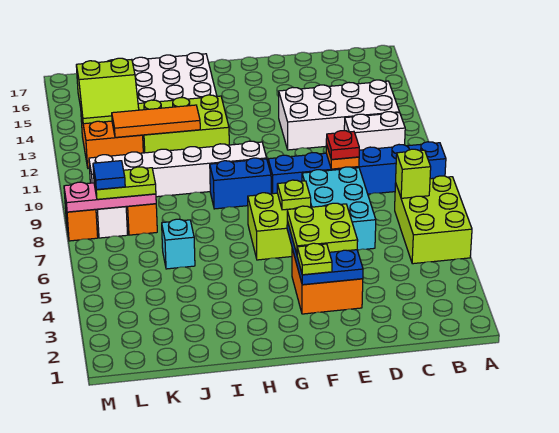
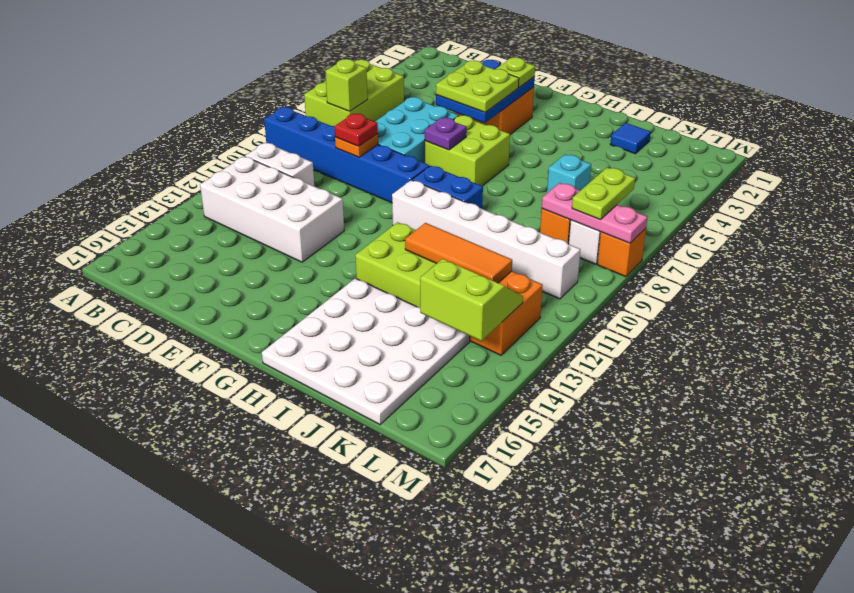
lime plate F7 level 2 -> purple plate F7 level 2
lime plate K8:L8 level 3 -> lime plate L7:L8 level 3
blue tile L8 level 4 -> blue tile J2 level 1

